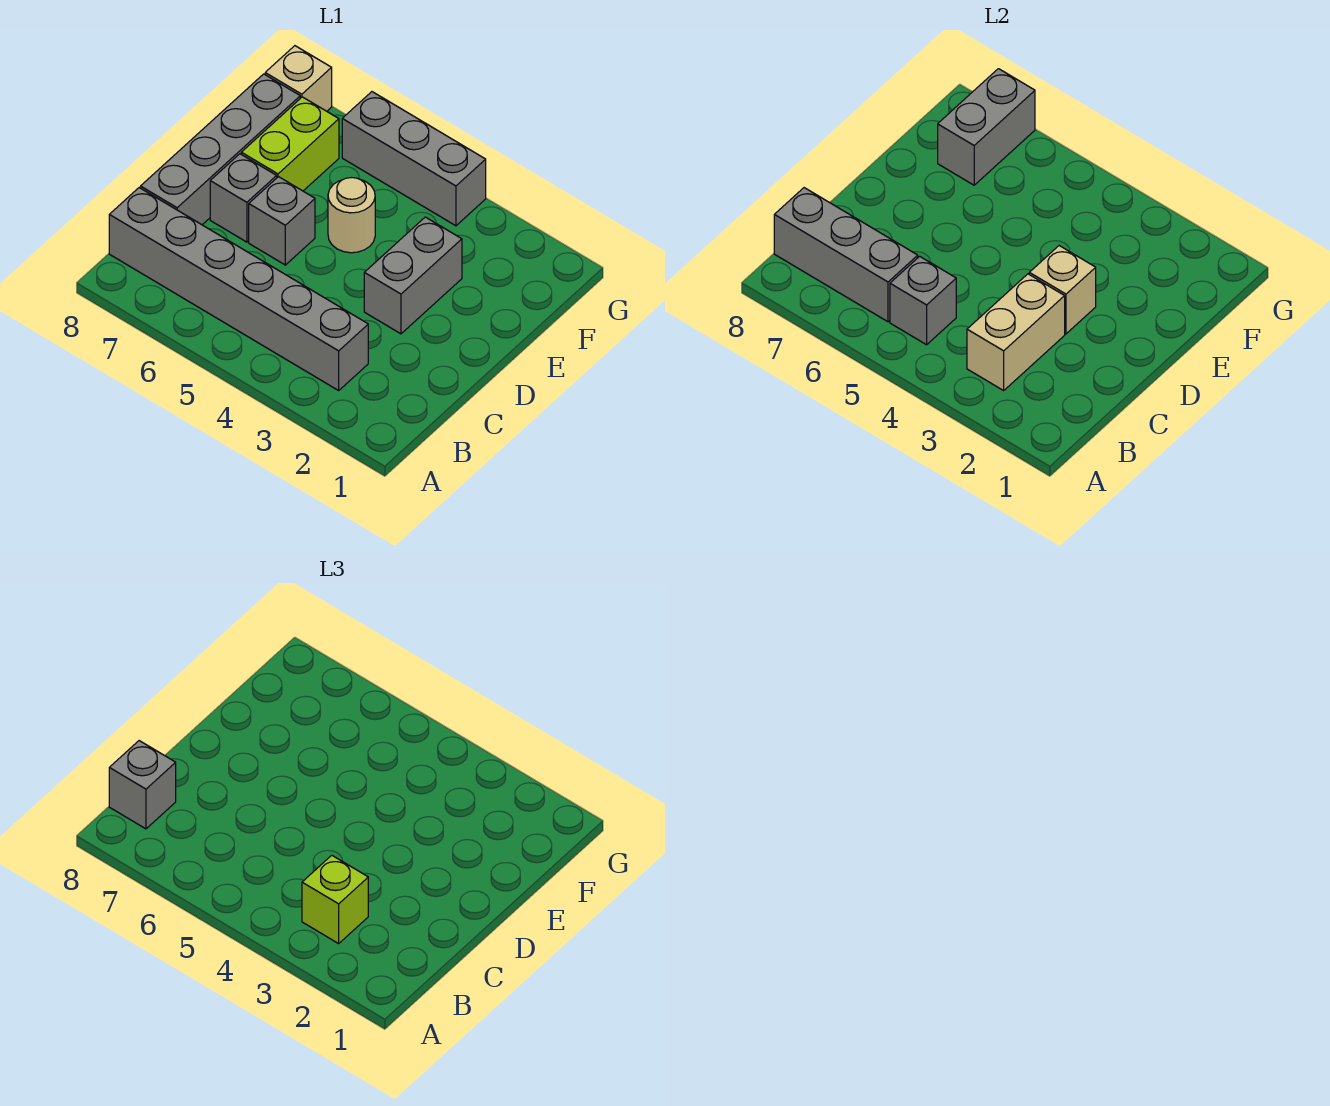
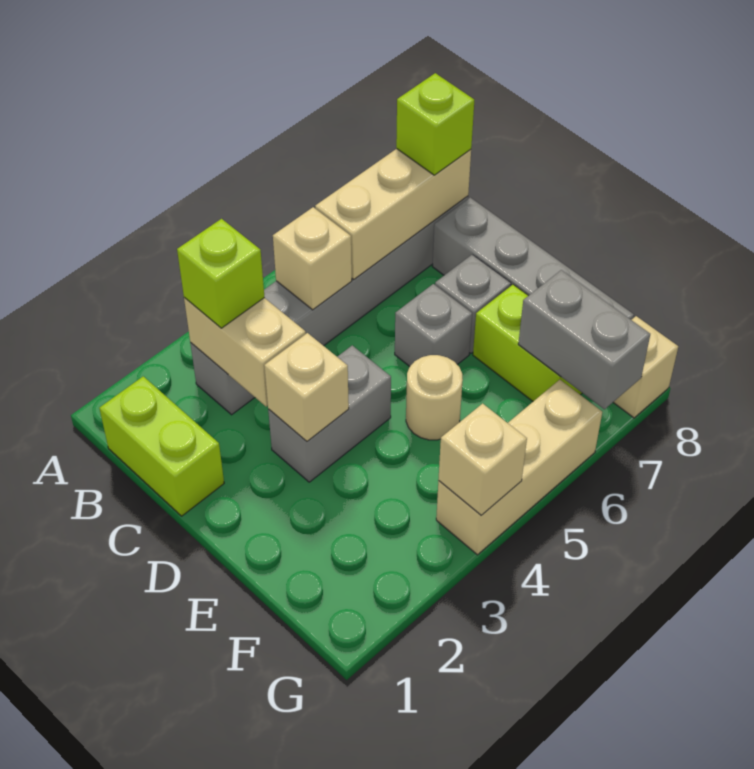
none -> lime brick B1:C1 level 1
grey brick B5 level 2 -> tan brick B5 level 2
grey brick B6:B8 level 2 -> tan brick B6:B8 level 2
grey brick B8 level 3 -> lime brick B8 level 3
grey brick D3:E3 level 1 -> grey brick D3:D4 level 1
grey brick G4:G6 level 1 -> tan brick G4:G6 level 1
none -> tan brick G4 level 2

